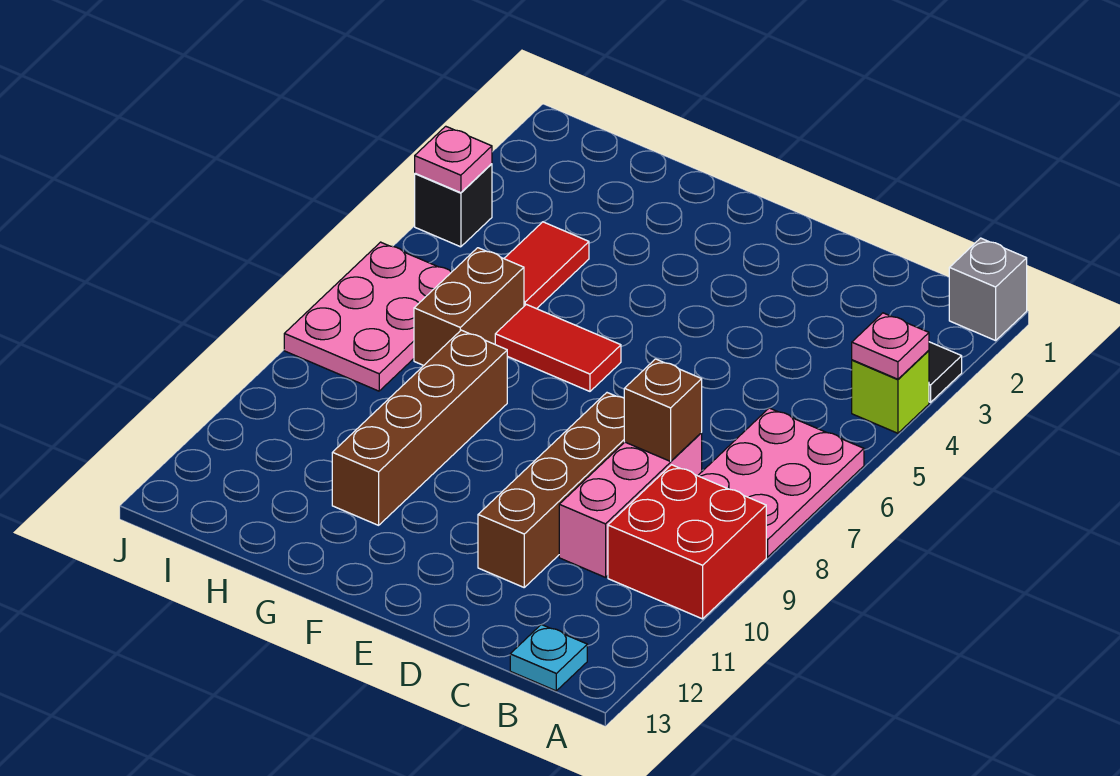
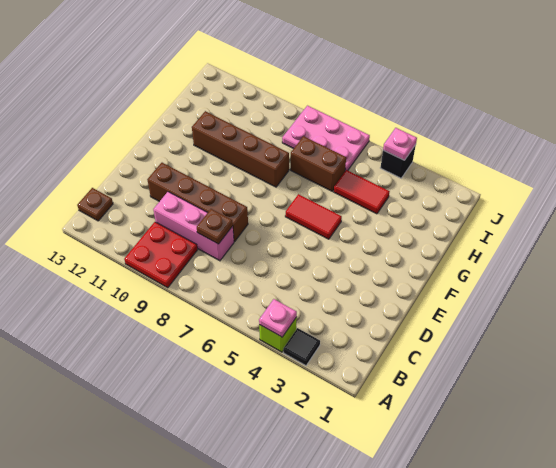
grey brick A1 level 1 -> none
pink plate A6:B8 level 1 -> none
red brick A9:B10 level 1 -> red plate A9:B10 level 1
cyan plate B13 level 1 -> brown plate B13 level 1
brown brick C8 level 2 -> brown plate C8 level 2
red tile F6:G6 level 1 -> red tile F5:F6 level 1

